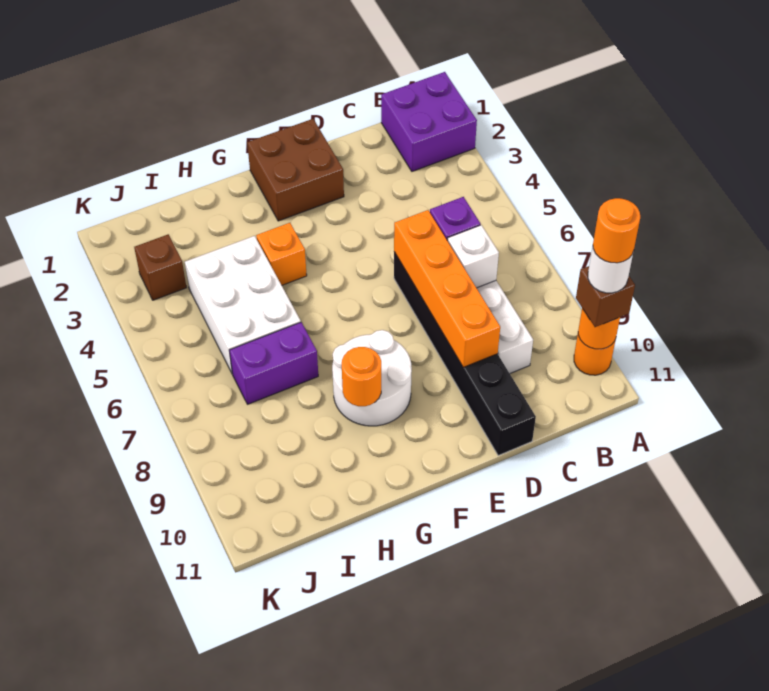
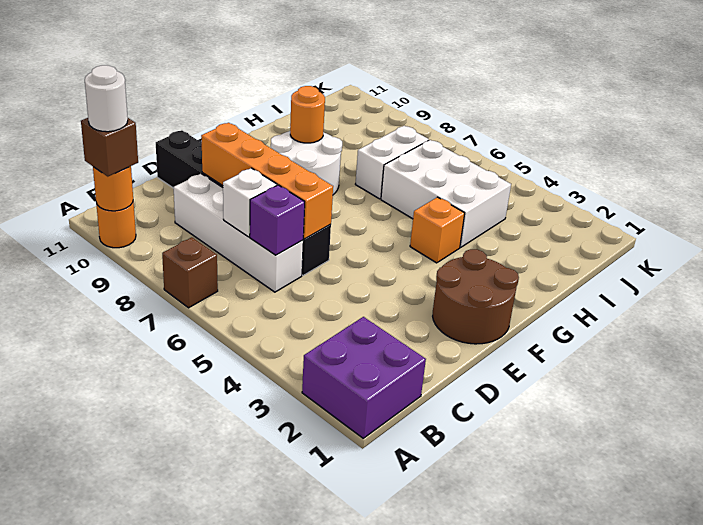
orange round brick A10 level 5 -> none
brown brick E1:F2 level 1 -> brown round brick E1:F2 level 1
purple brick H7:I7 level 1 -> white brick H7:I7 level 1
brown brick J3 level 1 -> brown brick A7 level 1

